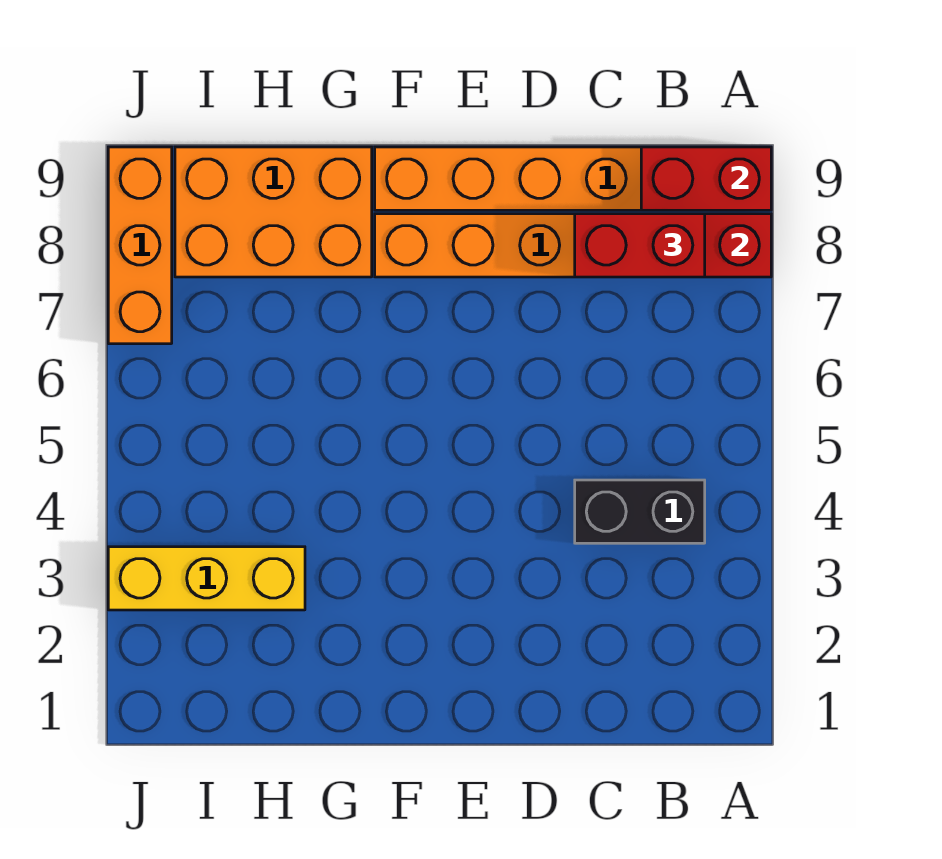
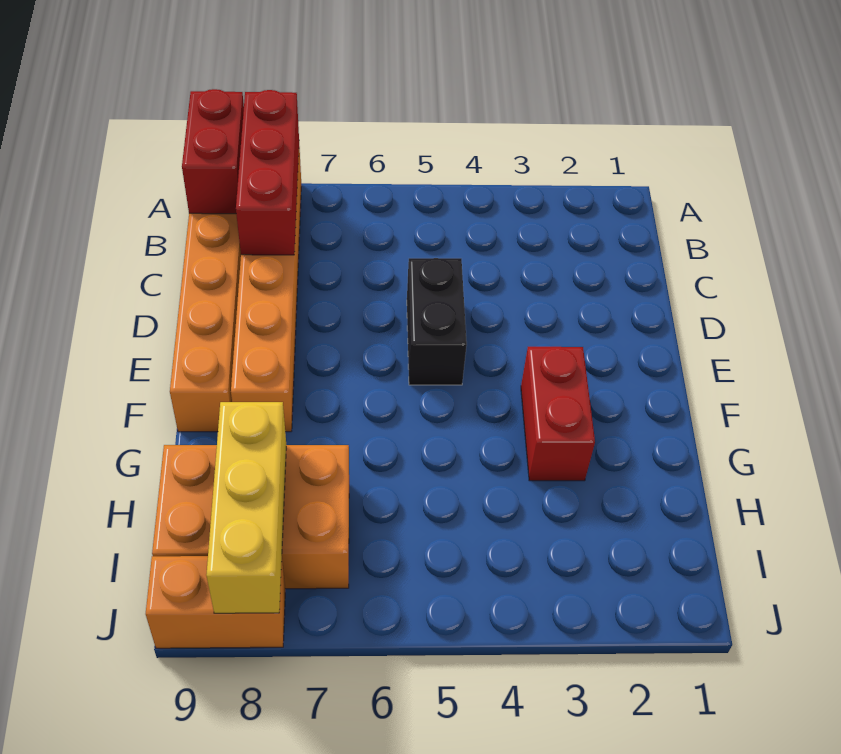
black brick B4:C4 level 1 -> black brick D5:E5 level 1
red brick B8:C8 level 3 -> red brick F3:G3 level 1
orange brick G8:I9 level 1 -> orange brick H7:I9 level 1
yellow brick H3:J3 level 1 -> yellow brick H8:J8 level 2
orange brick J7:J9 level 1 -> orange brick J8:J9 level 1

